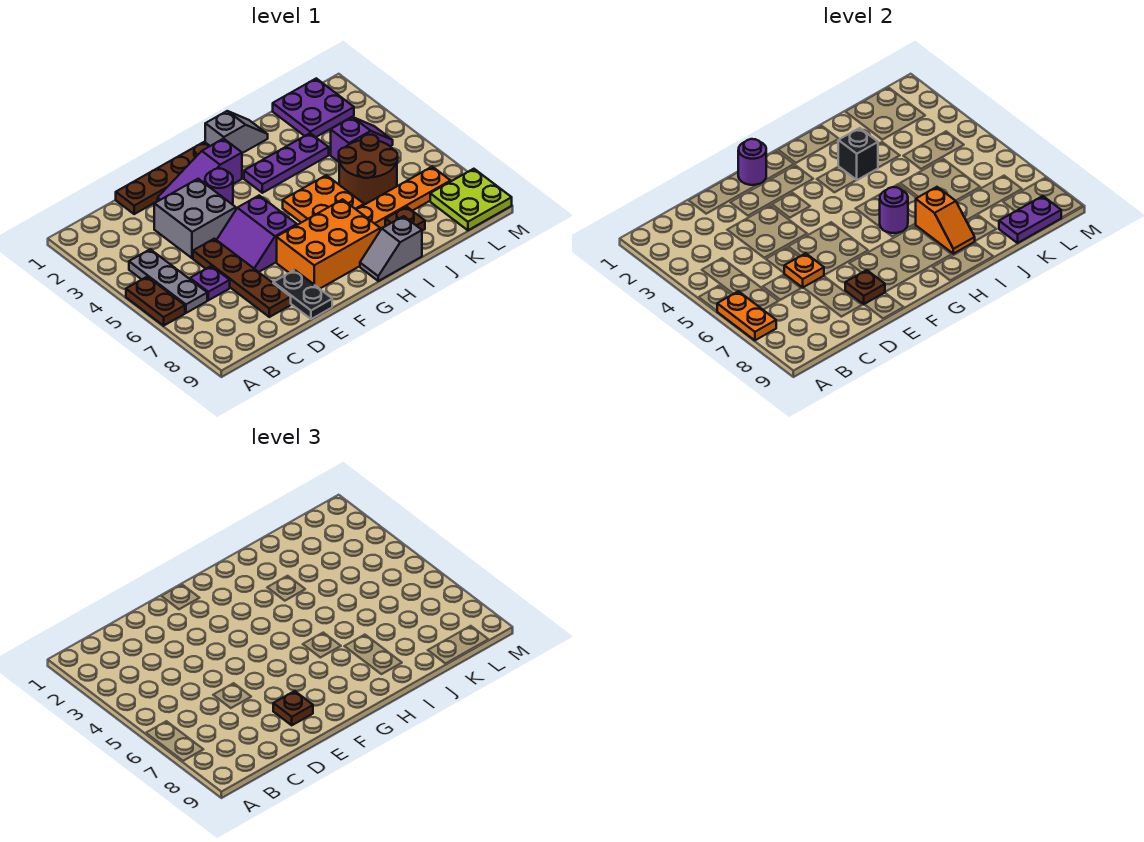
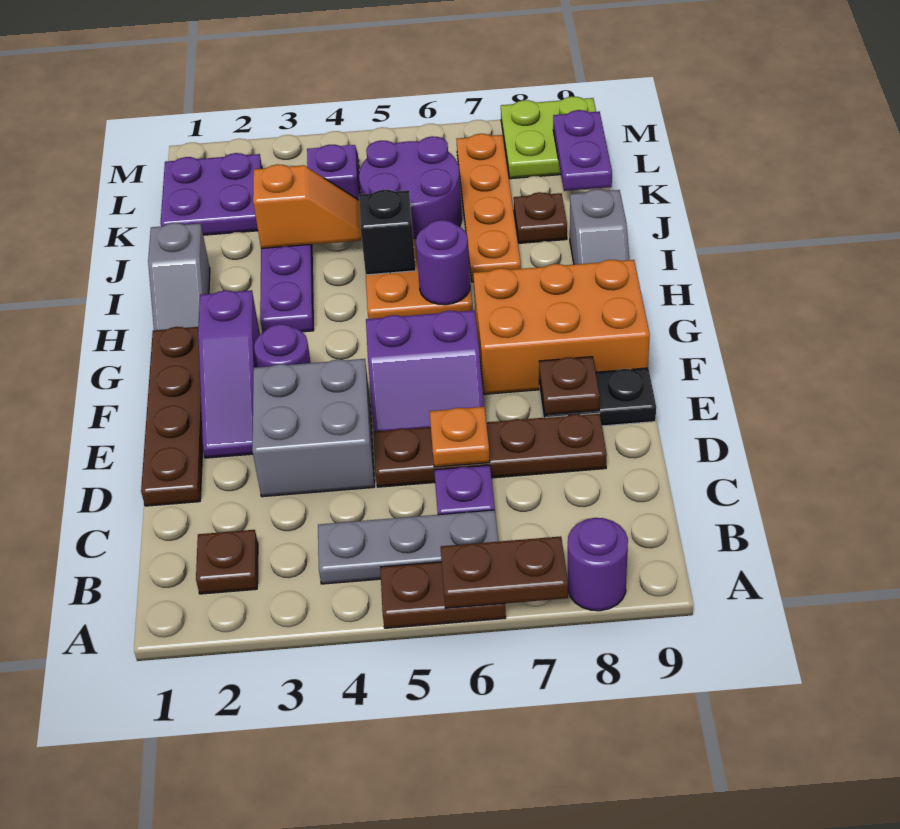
orange plate A6:A7 level 2 -> brown plate A6:A7 level 2
brown plate E8 level 3 -> brown plate B2 level 1
purple round brick F1 level 2 -> purple round brick A8 level 1
orange brick F7:H8 level 1 -> orange brick F7:G9 level 1
grey slope H1:I1 level 1 top H -> grey slope H1:I1 level 1 top I
black brick I3 level 2 -> black brick I5 level 2
orange slope I7:I8 level 2 top 7 -> orange slope J3:J4 level 2 top 3
brown round brick J5:K6 level 1 -> purple round brick J5:K6 level 1

